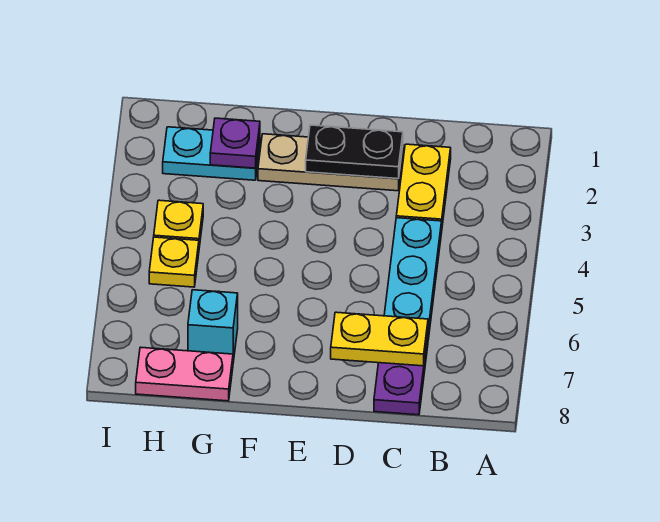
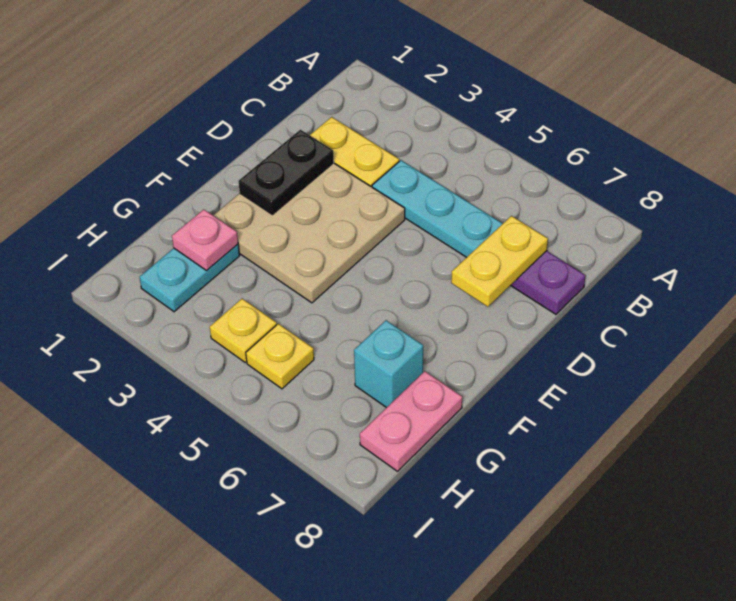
tan plate D2:F2 level 1 -> tan plate D2:F4 level 1
purple plate G2 level 2 -> pink plate G2 level 2

